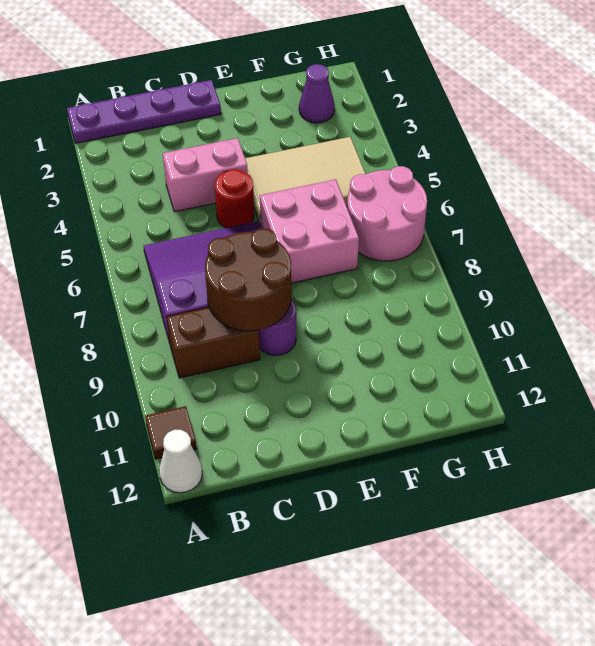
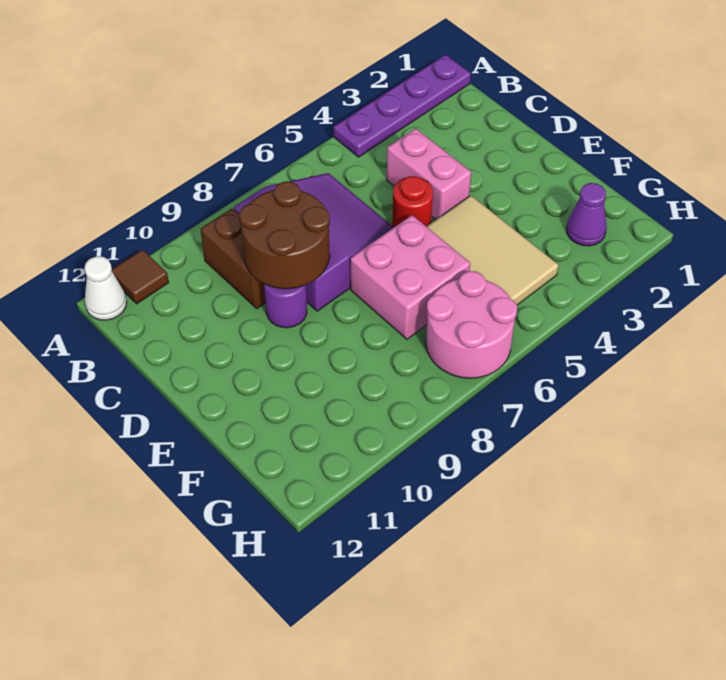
purple plate A1:D1 level 1 -> purple plate A1:A4 level 1

